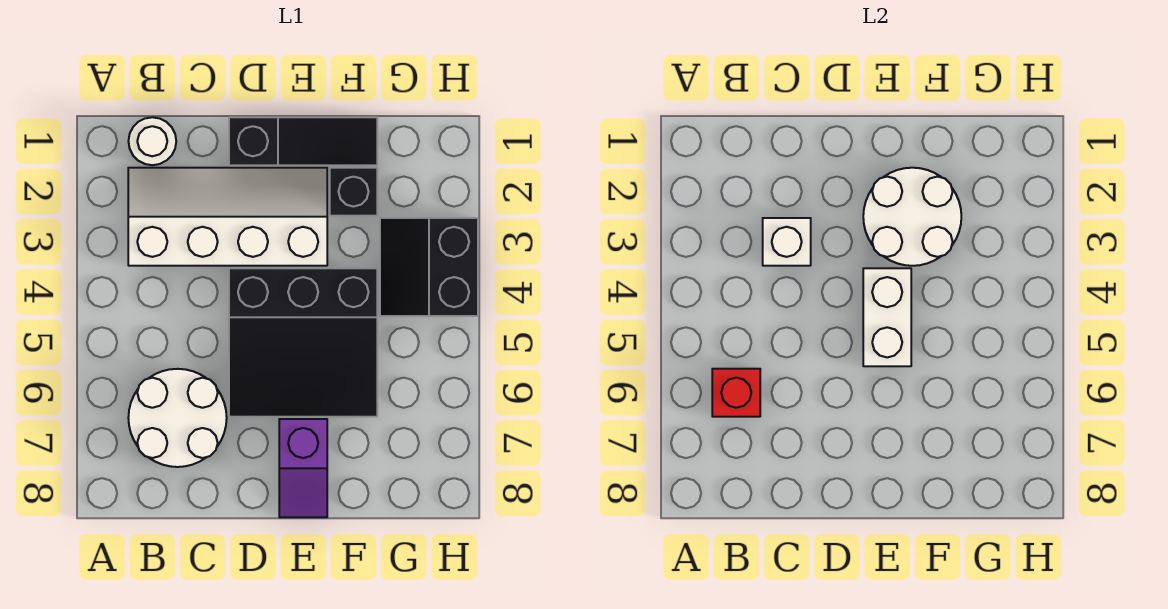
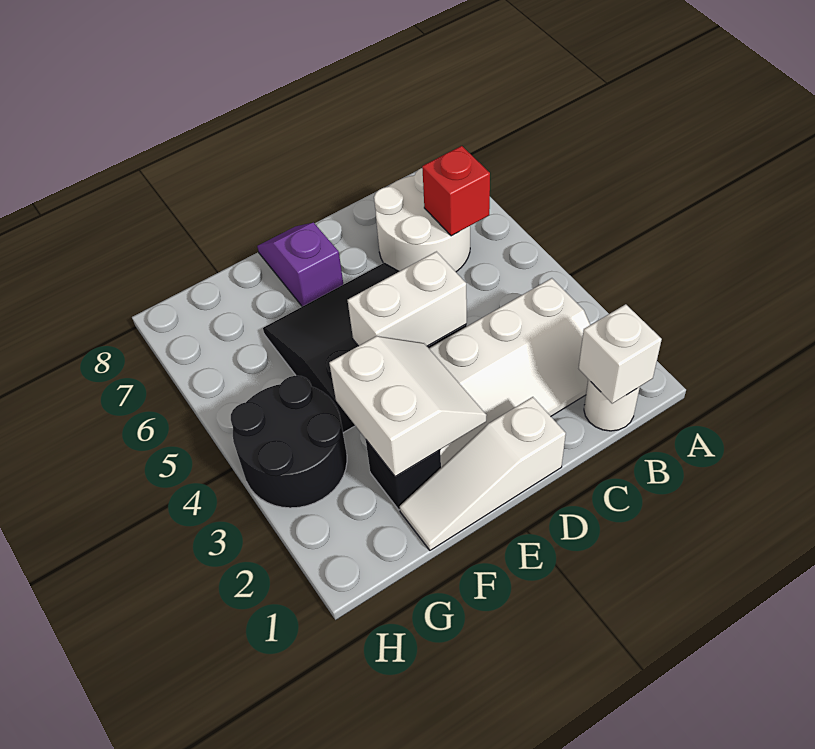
white brick C3 level 2 -> white brick B1 level 2
black slope D1:F1 level 1 top D -> white slope D1:F1 level 1 top D
white round brick E2:F3 level 2 -> white slope E2:F3 level 2 top F
white brick E4:E5 level 2 -> white brick D4:E4 level 2
black slope G3:H4 level 1 top H -> black round brick G3:H4 level 1

